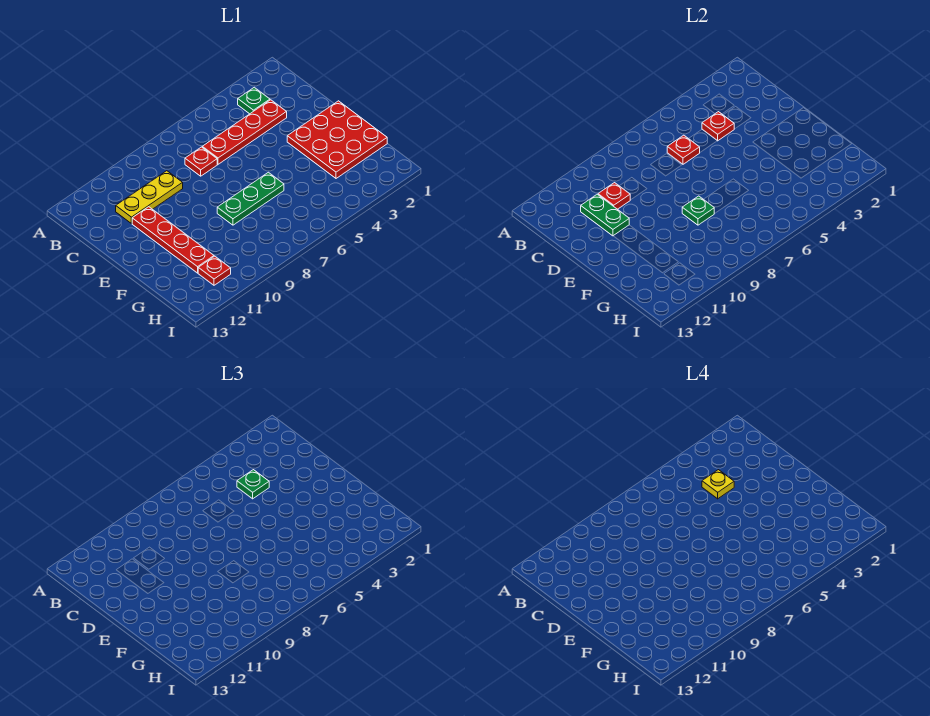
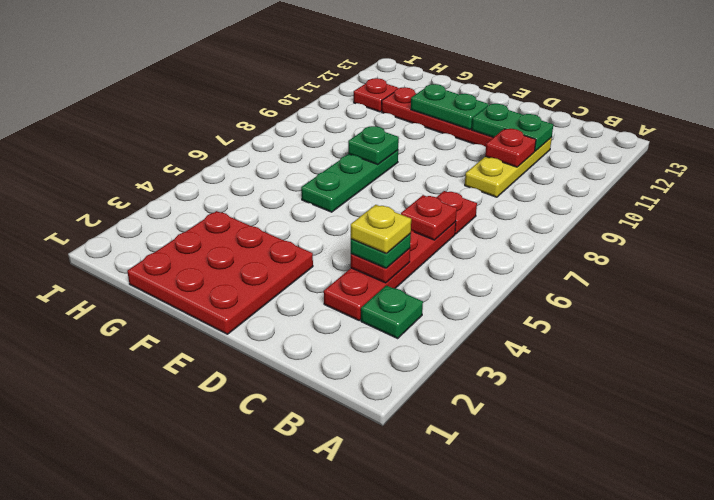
none -> green plate E11:F11 level 2

